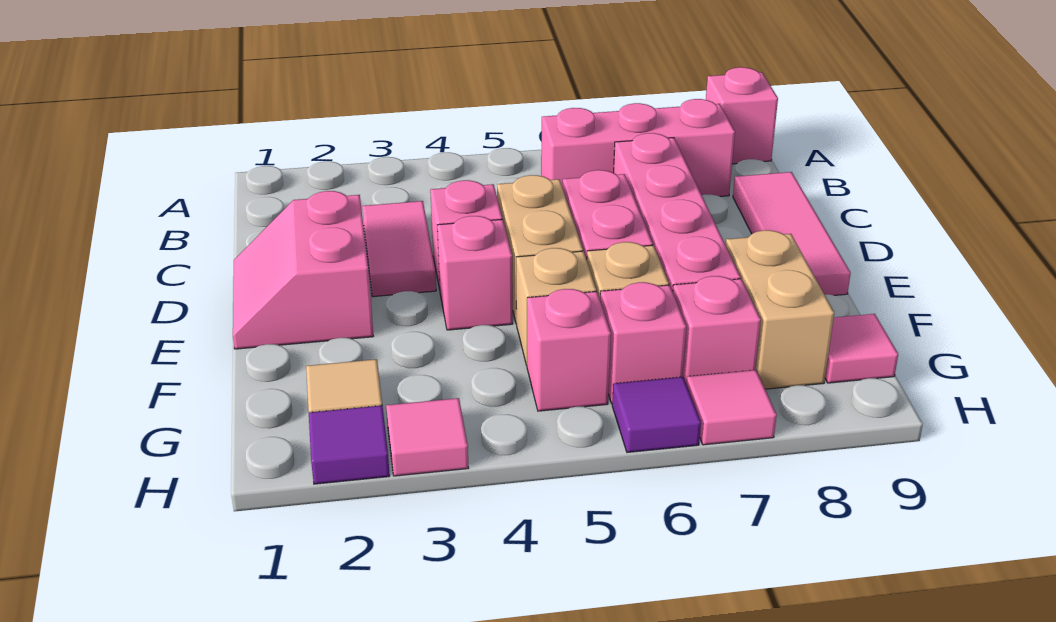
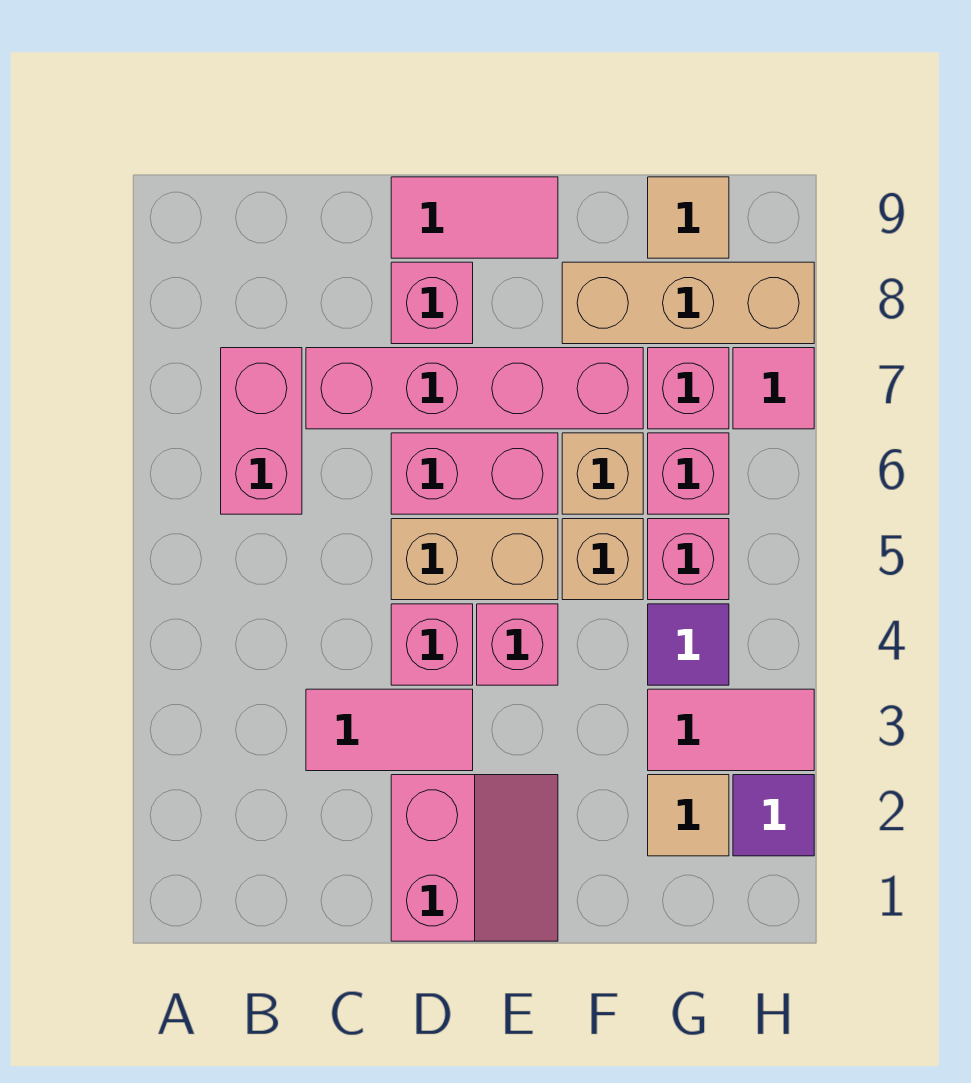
pink brick A9 level 1 -> pink brick D8 level 1
pink brick B6:B8 level 1 -> pink brick B6:B7 level 1
pink tile C9:E9 level 1 -> pink tile D9:E9 level 1
pink slope D1:E2 level 1 top 2 -> pink slope D1:E2 level 1 top D
tan brick F8:G8 level 1 -> tan brick F8:H8 level 1
pink tile G9 level 1 -> tan tile G9 level 1
pink tile H3 level 1 -> pink tile G3:H3 level 1
purple tile H6 level 1 -> purple tile G4 level 1

